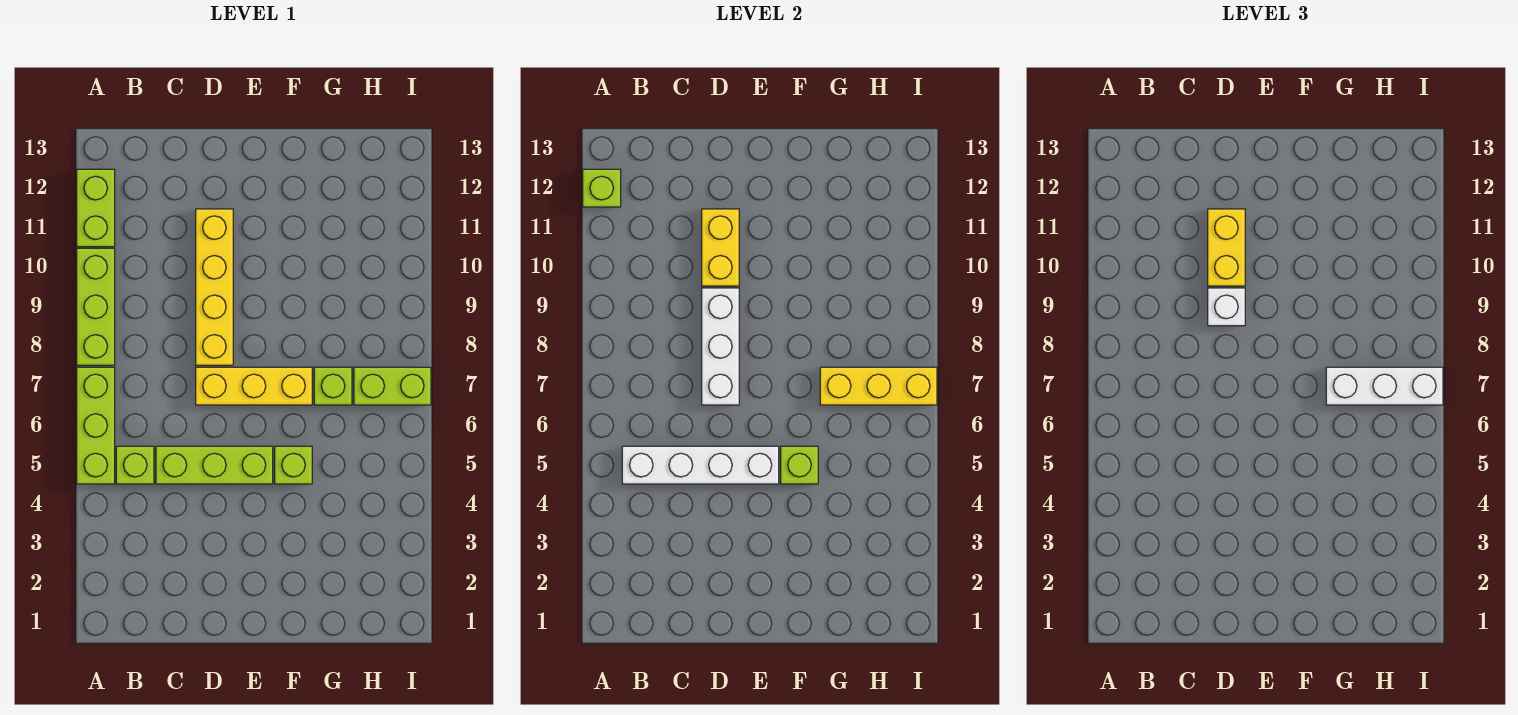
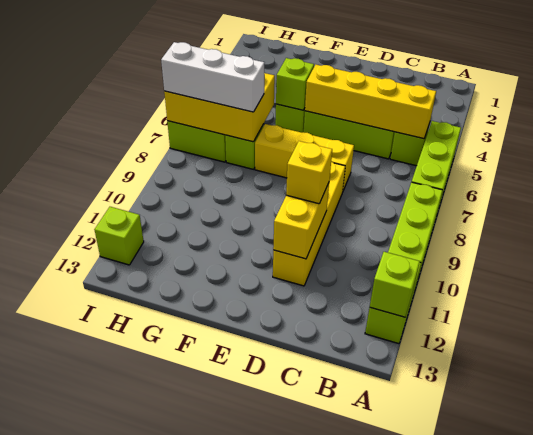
white brick B5:E5 level 2 -> yellow brick B5:E5 level 2
white brick D7:D9 level 2 -> none
white brick D9 level 3 -> none
yellow brick D10:D11 level 3 -> yellow brick D10 level 3
yellow brick G7:I7 level 2 -> yellow brick G6:I7 level 2
none -> lime brick I12 level 1

